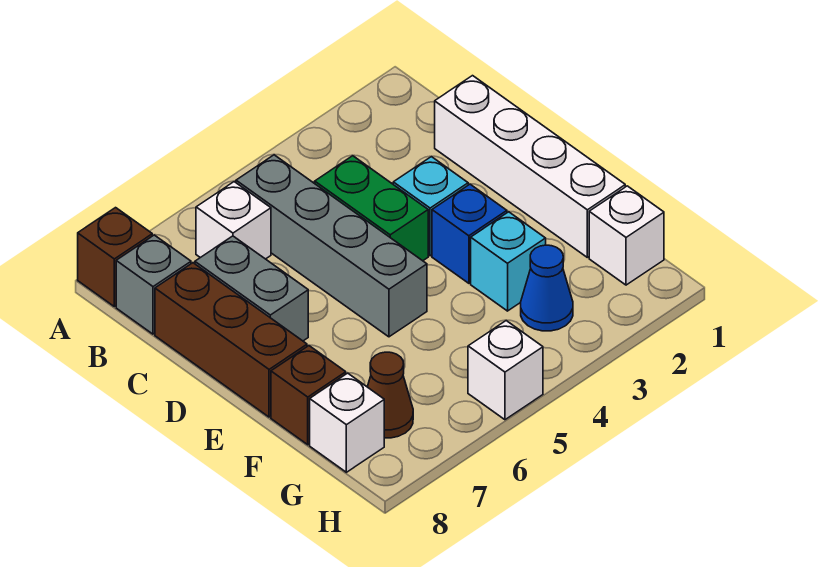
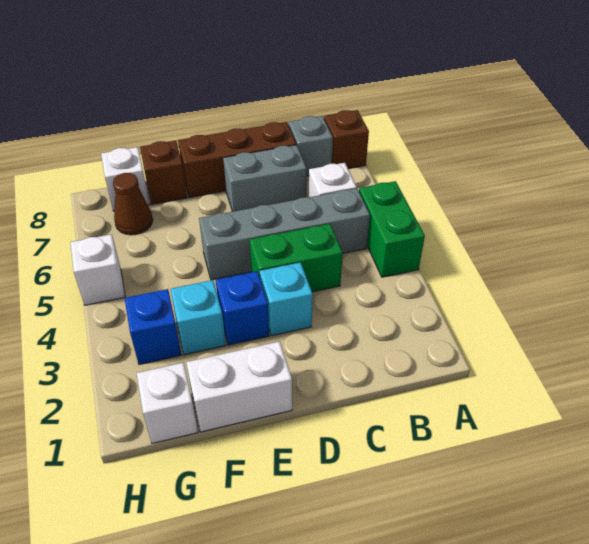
none -> green brick A4:A5 level 1
white brick C1:F1 level 1 -> white brick E1:F1 level 1
blue cone G3 level 1 -> blue brick G3 level 1

